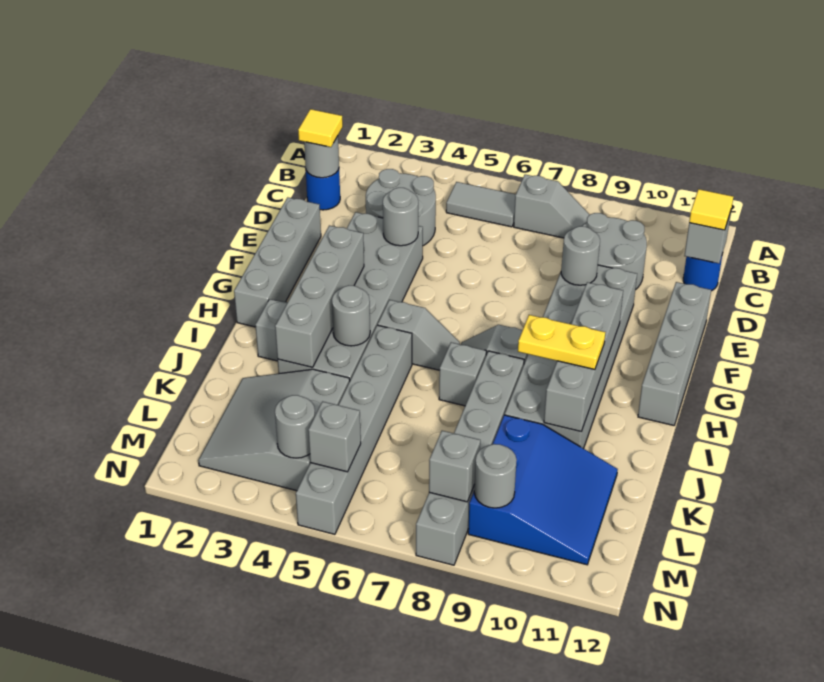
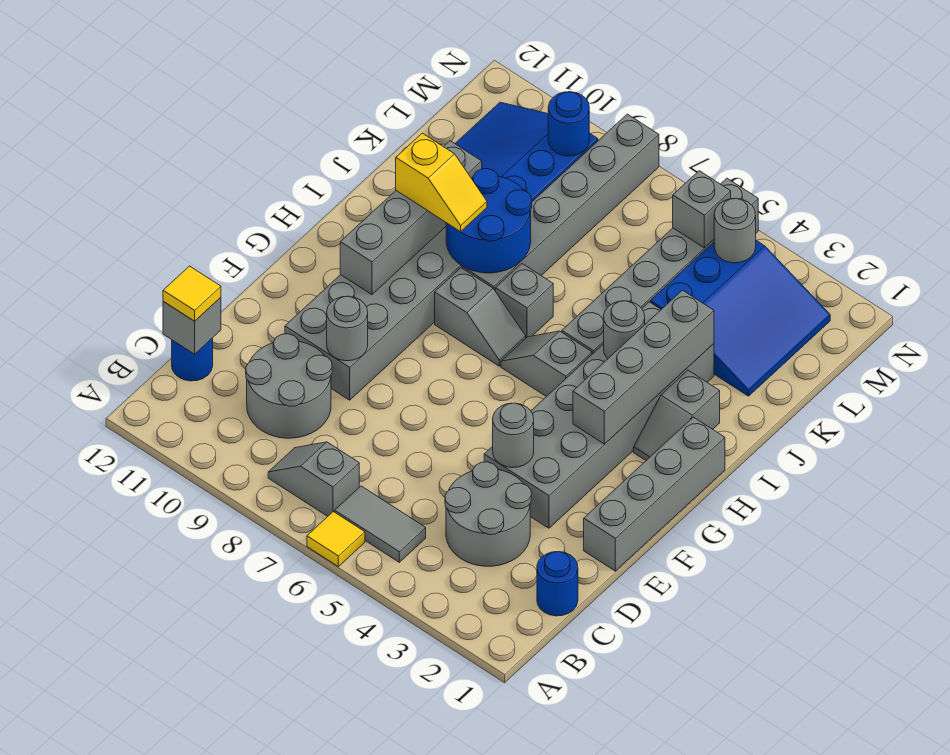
grey round brick C1 level 2 -> none
yellow tile C1 level 3 -> yellow tile A6 level 1
grey brick E12:H12 level 1 -> none
none -> blue round brick I8:J9 level 2
yellow plate I9:I10 level 3 -> yellow slope I9:I10 level 3 top 10
grey slope K2:M4 level 1 top 4 -> blue slope K2:M4 level 1 top 4
grey brick M8 level 2 -> none
grey round brick M9 level 2 -> blue round brick M9 level 2

